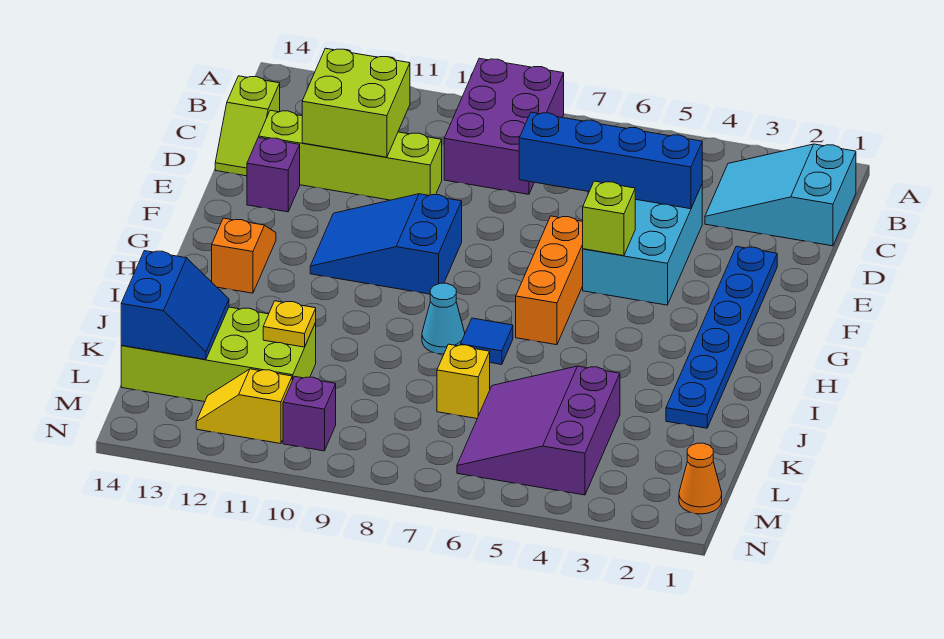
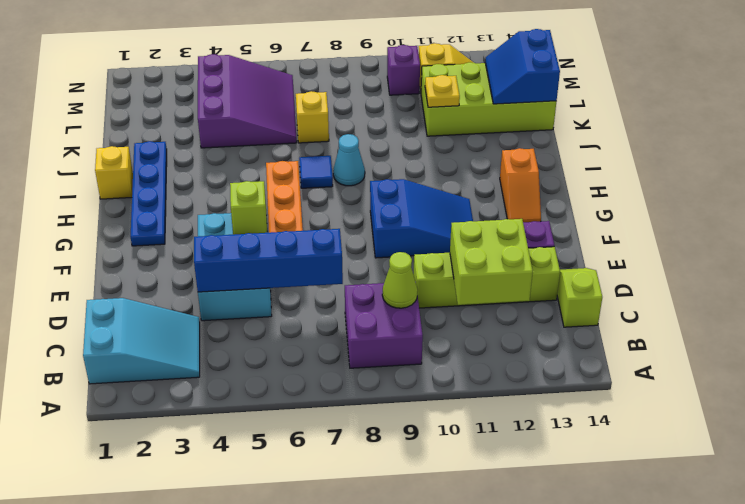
purple brick A8:C9 level 1 -> purple brick B8:C9 level 1
none -> lime cone C9 level 2
blue plate E2:J2 level 1 -> blue plate G2:J2 level 1
none -> yellow brick I1 level 1
orange cone M1 level 1 -> none

